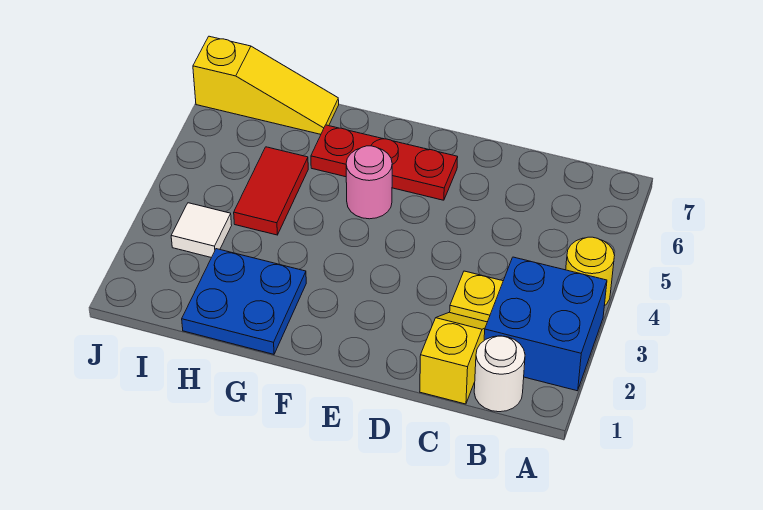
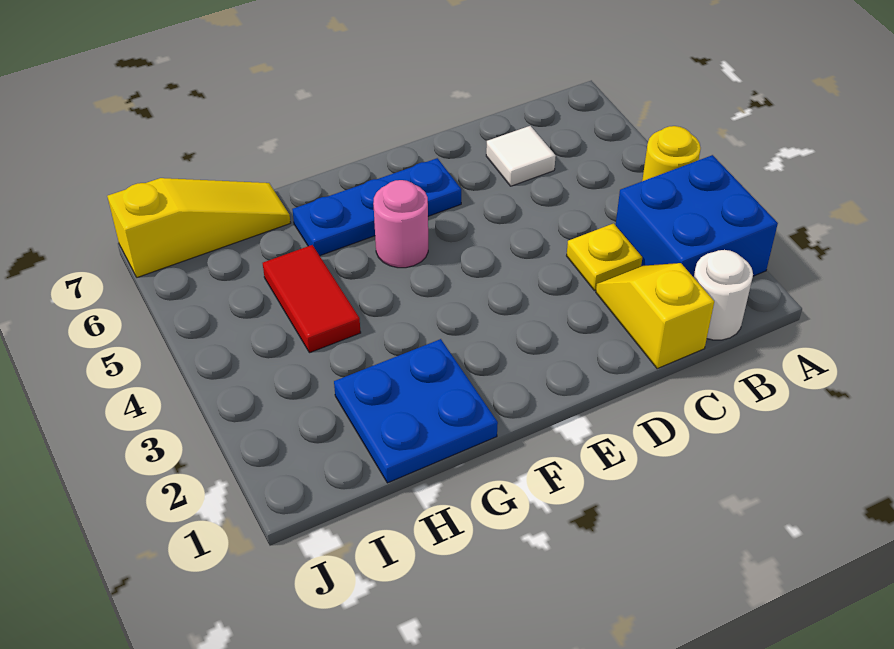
red plate E6:G6 level 1 -> blue plate E6:G6 level 1
white tile I3 level 1 -> white tile C6 level 1

